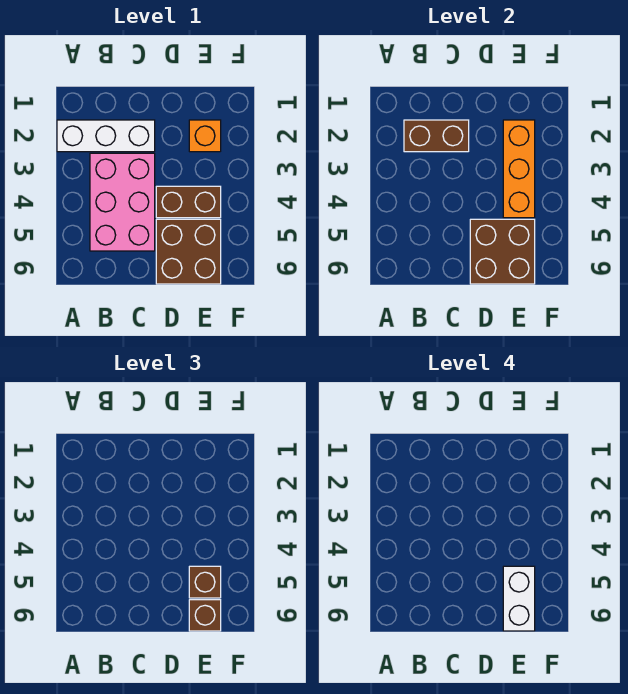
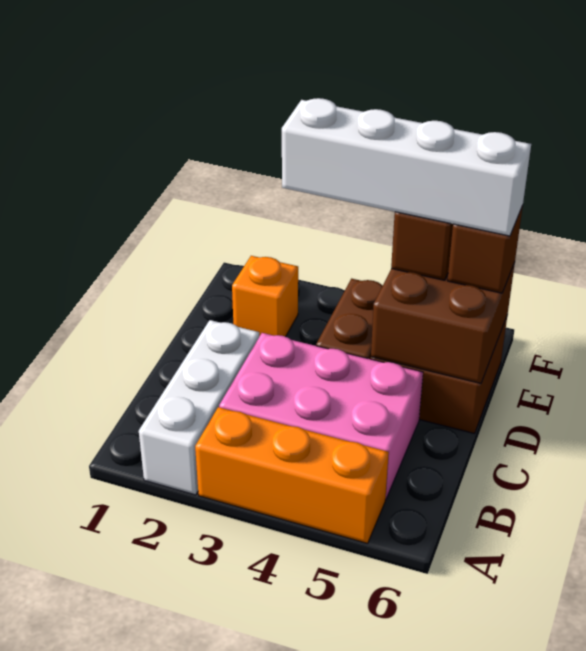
brown brick B2:C2 level 2 -> none
orange brick E2:E4 level 2 -> orange brick A3:A5 level 1
white brick E5:E6 level 4 -> white brick E3:E6 level 4

